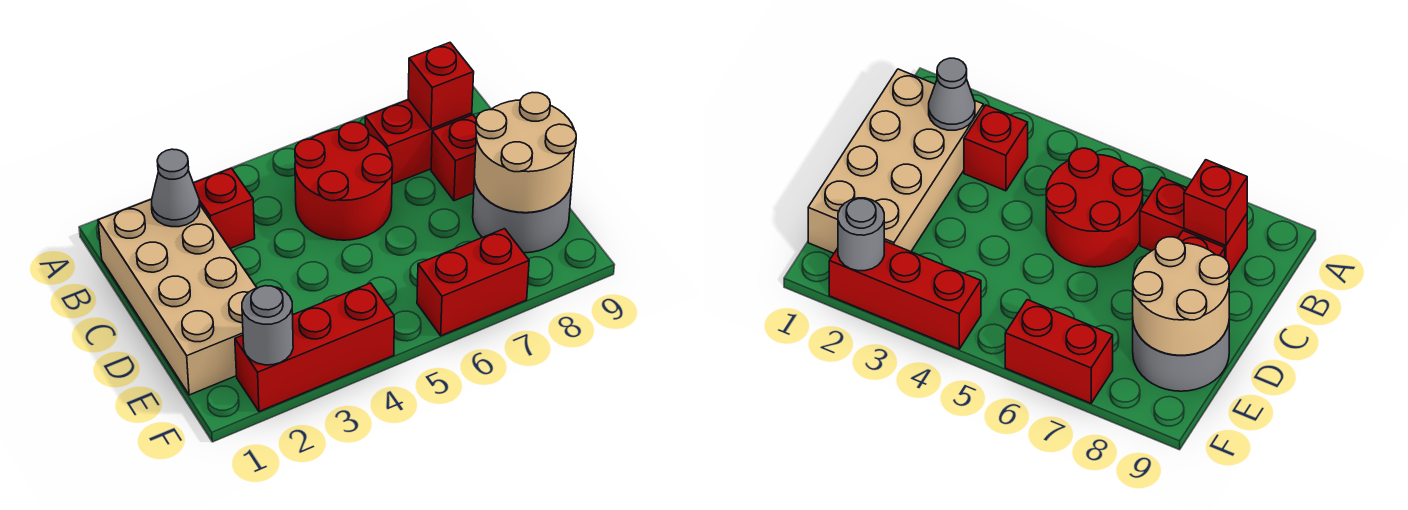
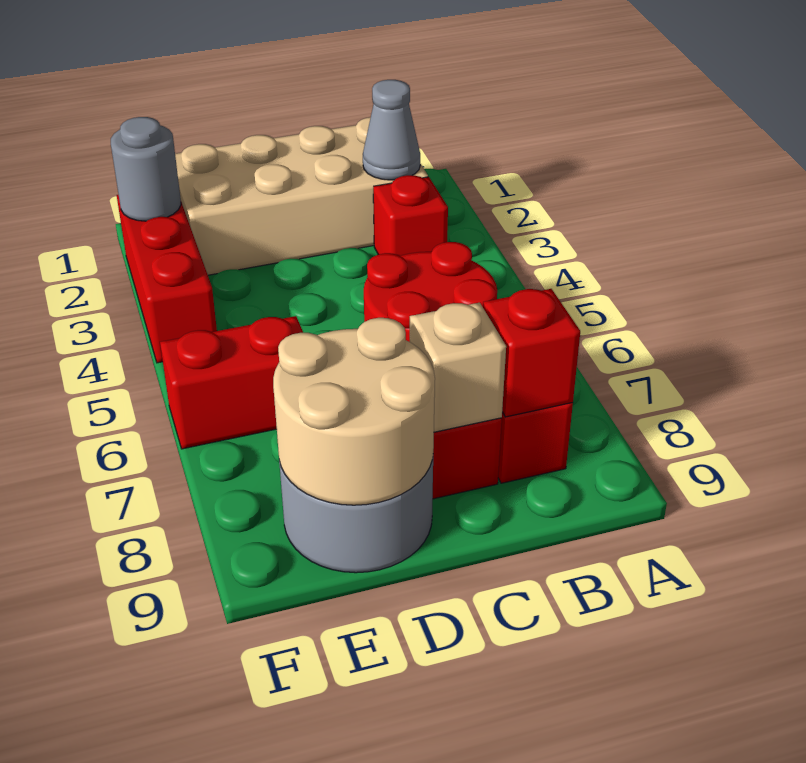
none -> tan brick C8 level 2
red brick F6:F7 level 1 -> red brick E6:F6 level 1

